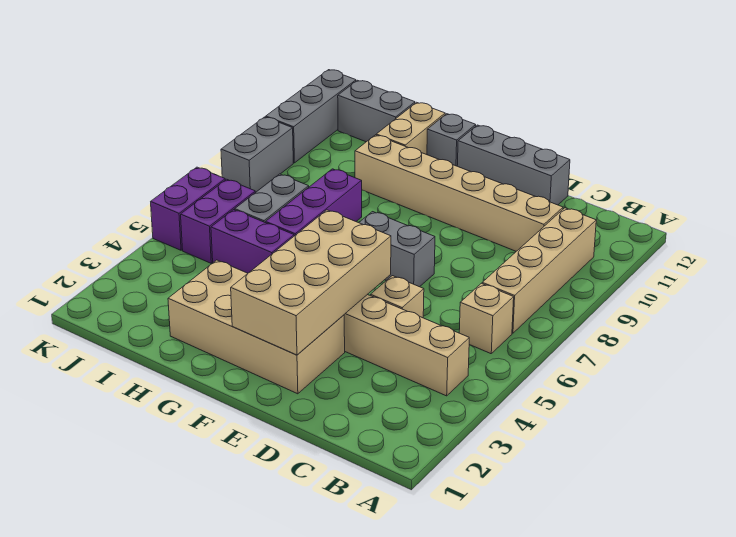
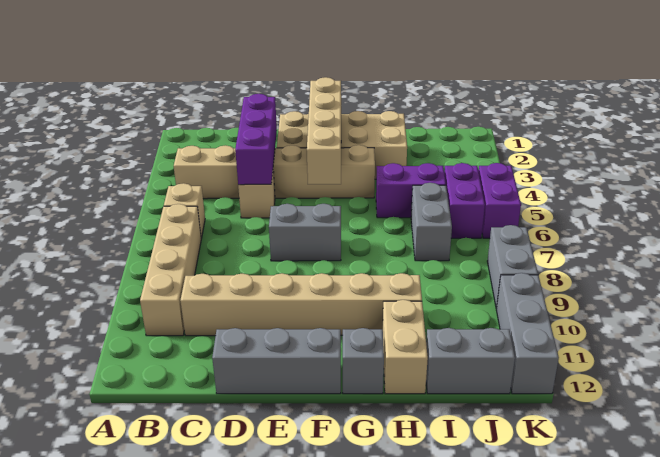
tan brick E2:F5 level 2 -> tan brick F2:F5 level 2
purple brick H6:H8 level 1 -> purple brick D3:D5 level 2

